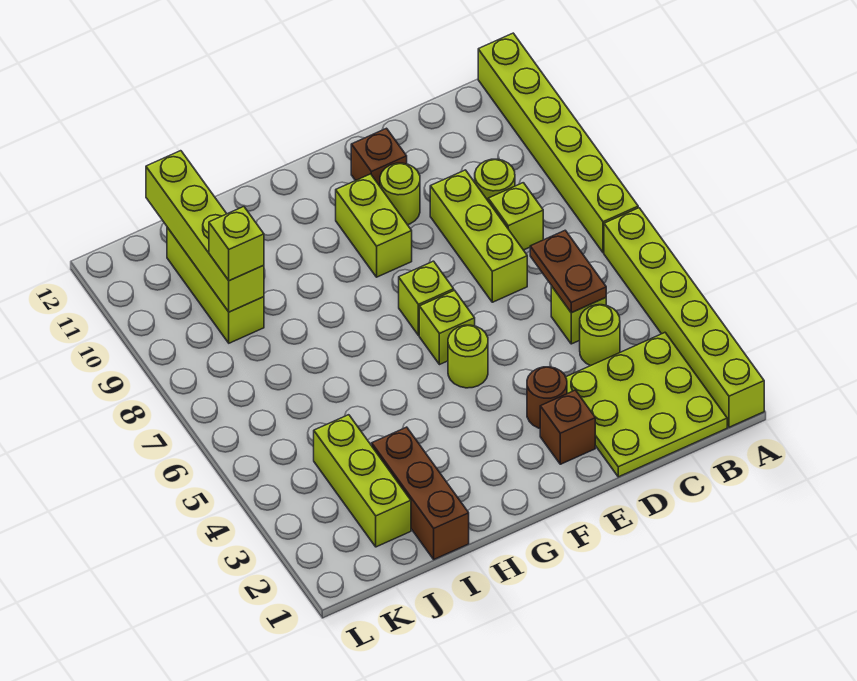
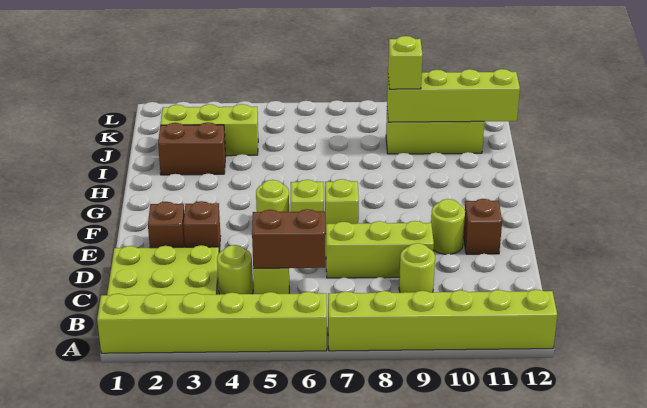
brown plate C5:C6 level 2 -> brown brick C5:C6 level 2
lime brick C8 level 1 -> none
brown round brick E3 level 1 -> brown brick E3 level 1
lime brick F9:F10 level 1 -> none
brown brick I1:I3 level 1 -> brown brick I2:I3 level 1

